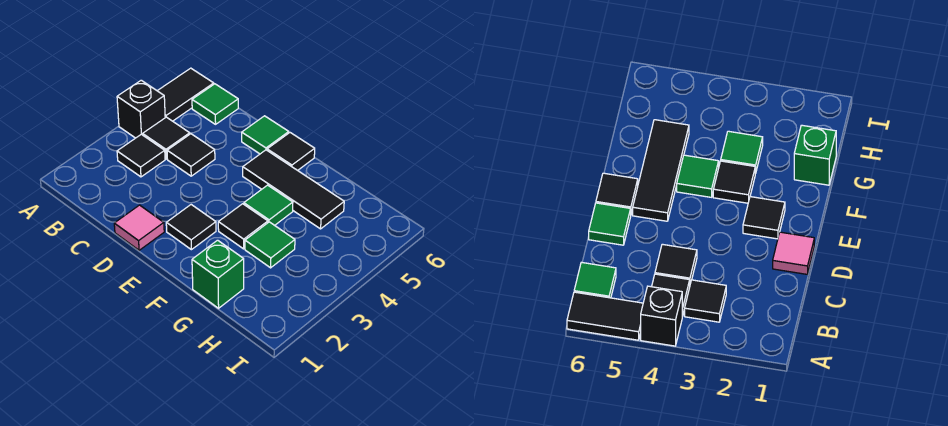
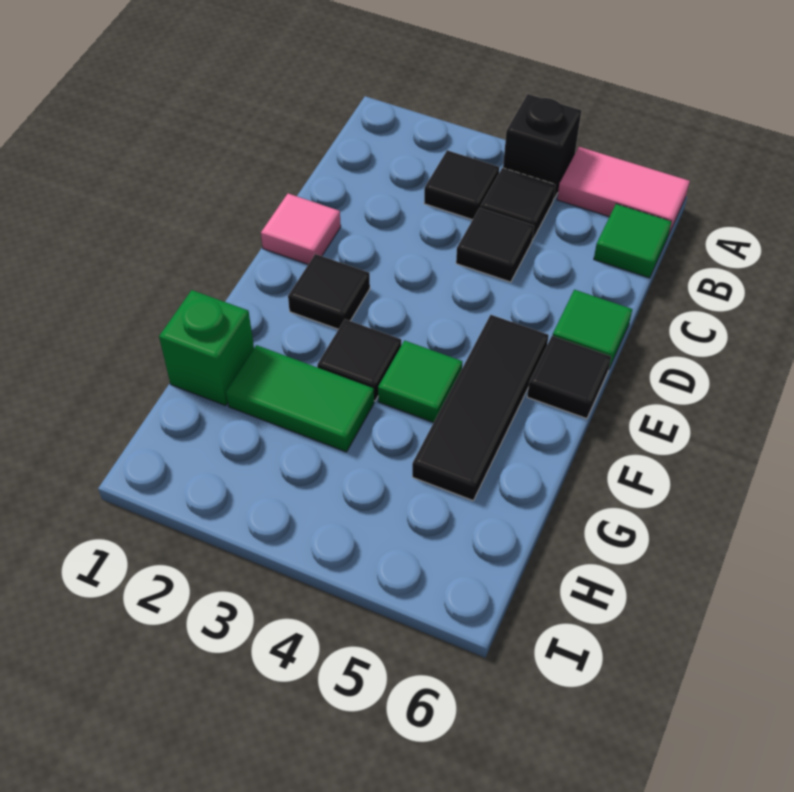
black tile A5:A6 level 1 -> pink tile A5:A6 level 1
green tile G3 level 1 -> green tile G2:G3 level 1

